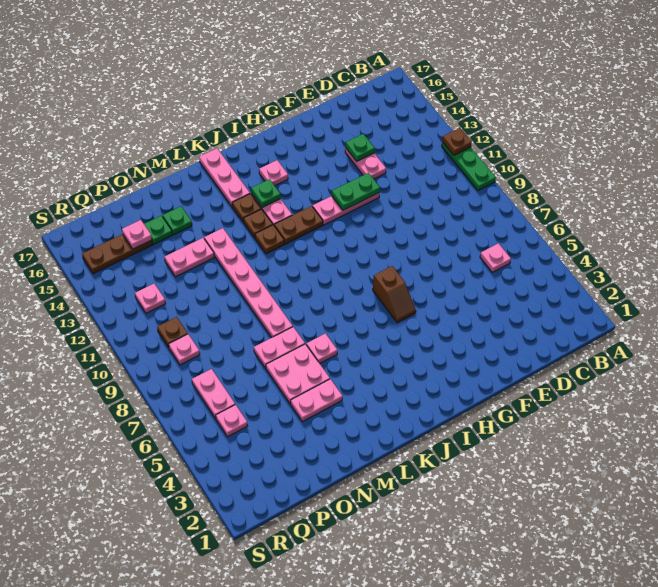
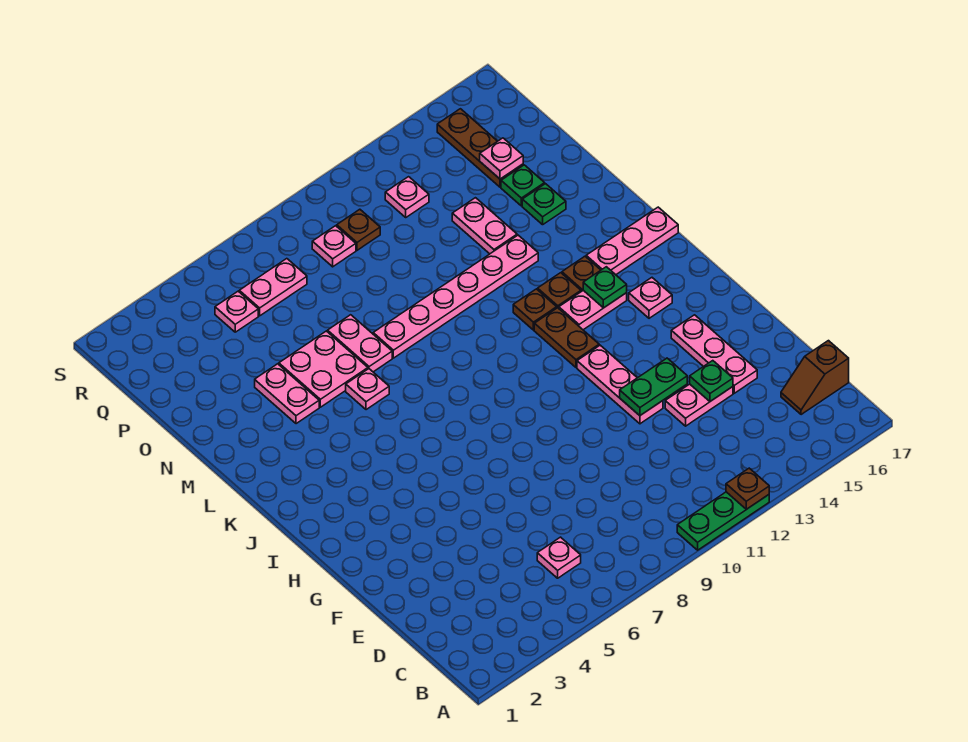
none -> pink plate E15:G15 level 1
green plate F12:G12 level 2 -> green plate F12:F13 level 2
brown slope H6:H7 level 1 top 7 -> brown slope C16:C17 level 1 top 17

